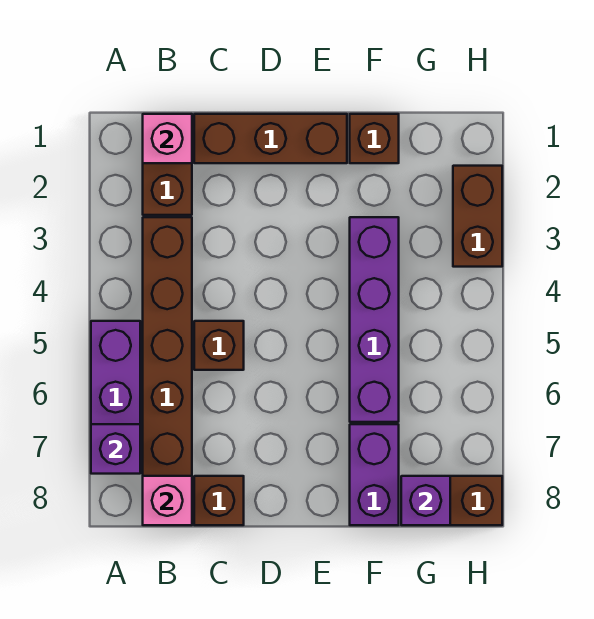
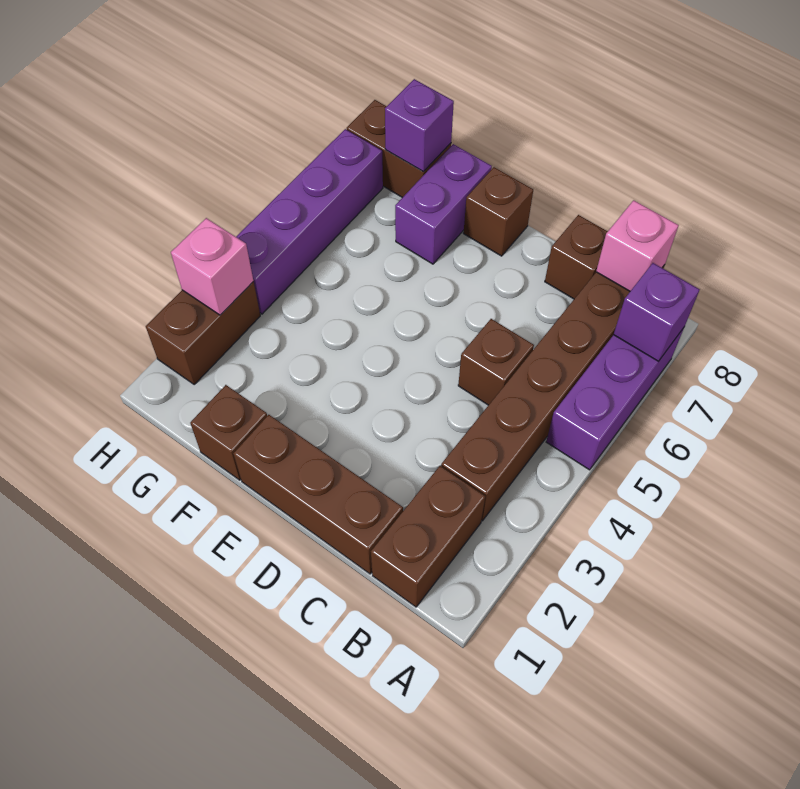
pink brick B1 level 2 -> pink brick H3 level 2
none -> brown brick E8 level 1
purple brick F3:F6 level 1 -> purple brick H4:H7 level 1

